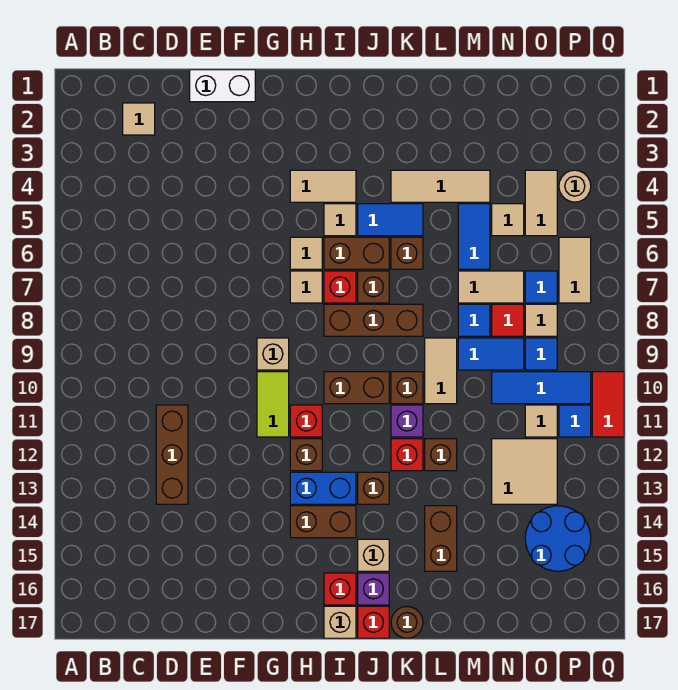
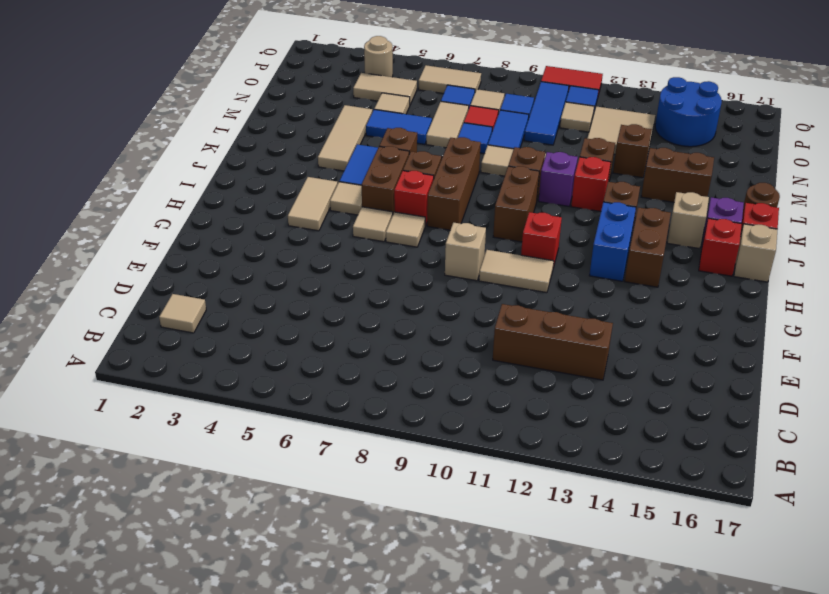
white brick E1:F1 level 1 -> none
lime tile G10:G11 level 1 -> tan tile G10:G11 level 1
brown brick H12 level 1 -> brown brick M13 level 1

